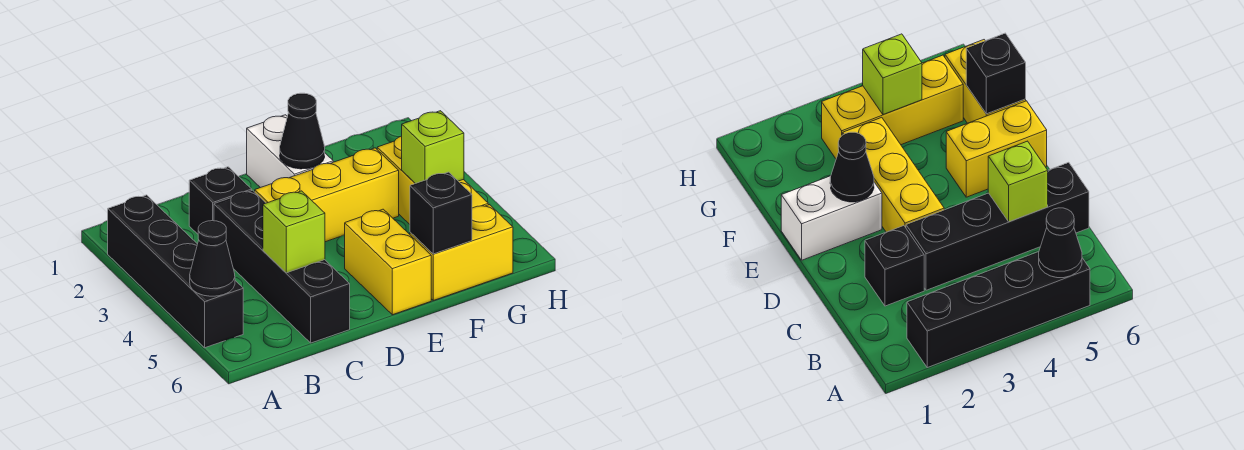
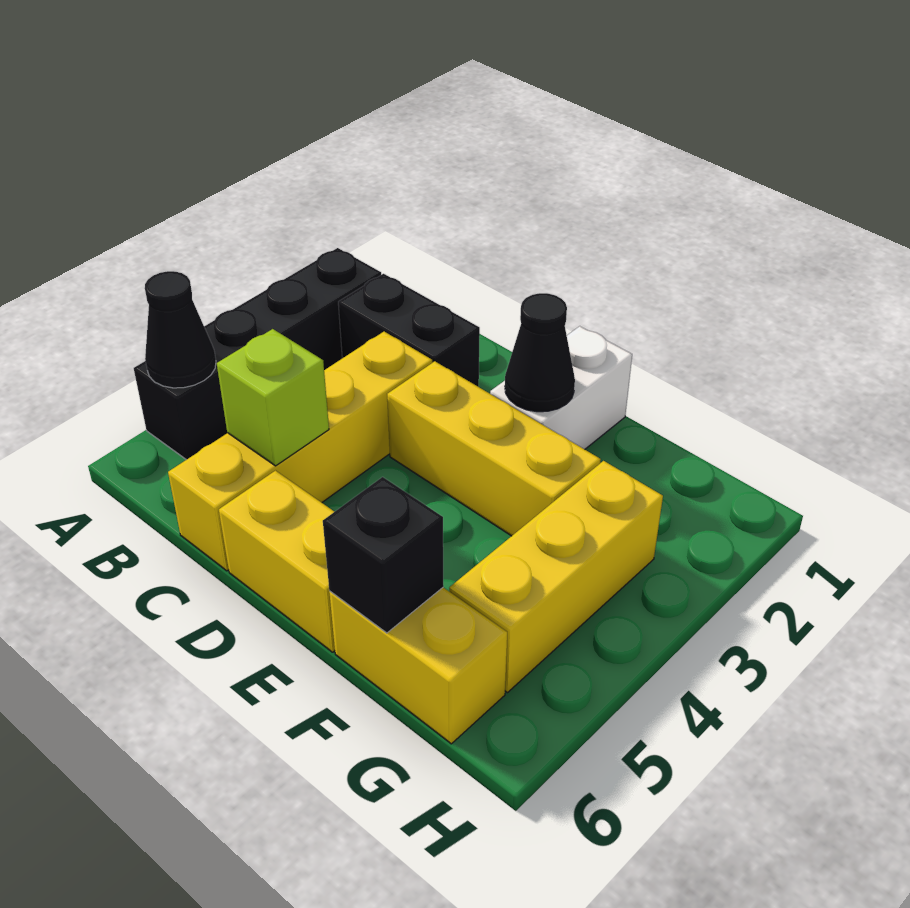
black brick C2 level 1 -> black brick B2:C2 level 1
black brick C3:C6 level 1 -> yellow brick C3:C6 level 1
yellow brick E5:E6 level 1 -> yellow brick D6:E6 level 1
lime brick G4 level 2 -> none

